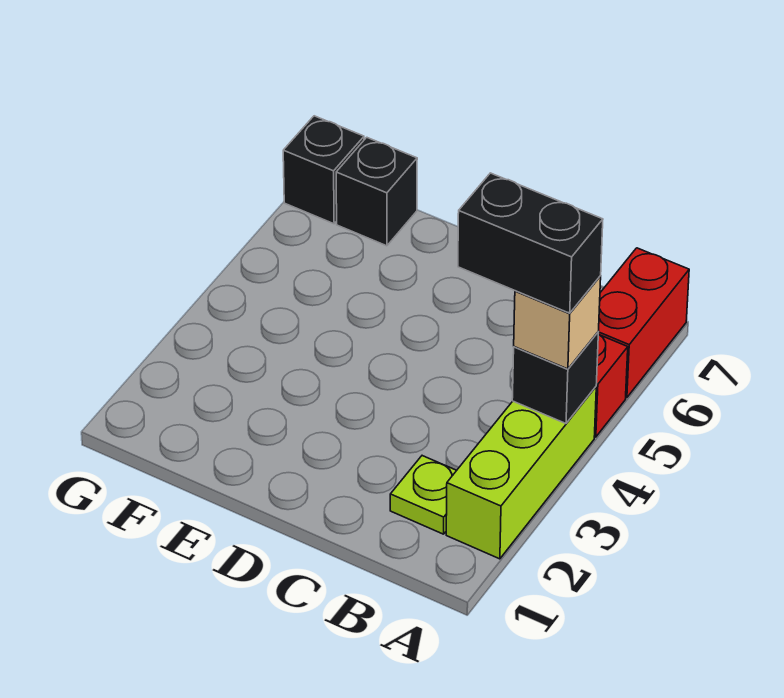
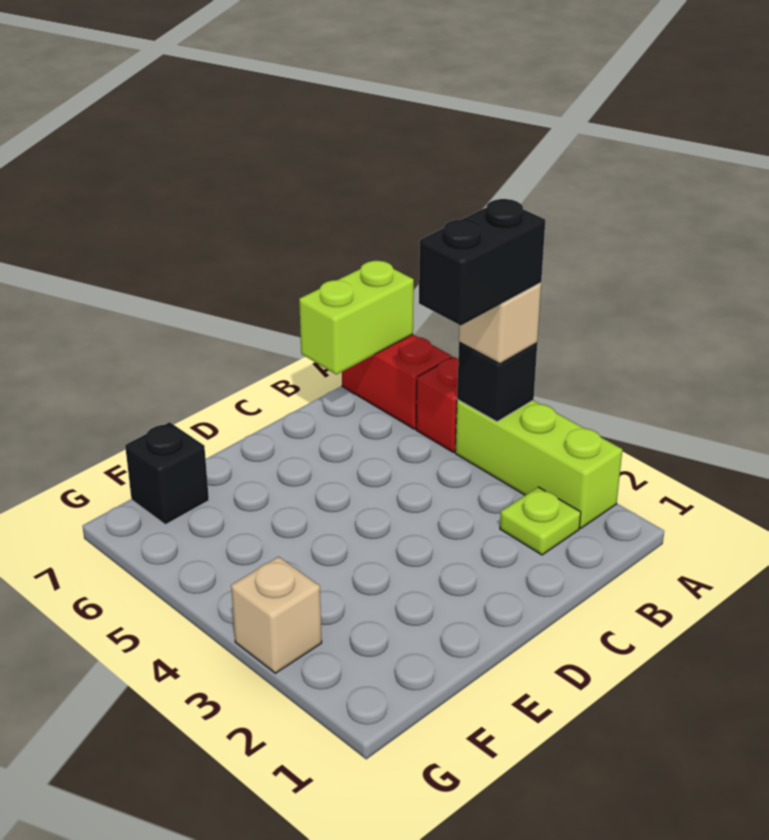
none -> lime brick A7:B7 level 2
none -> tan brick G3 level 1
black brick G7 level 1 -> none

